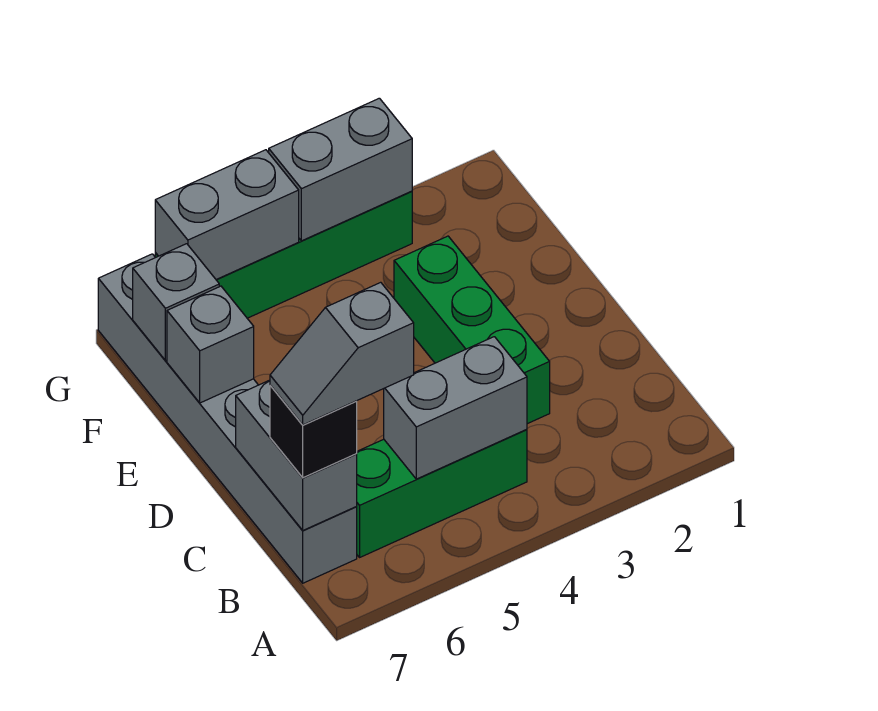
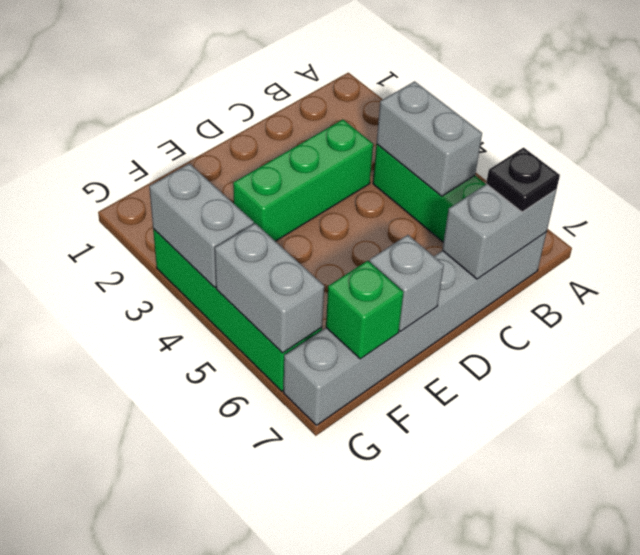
grey slope B6:B7 level 4 top 6 -> none
black brick B7 level 3 -> black plate B7 level 3
grey brick F7 level 2 -> green brick F7 level 2

